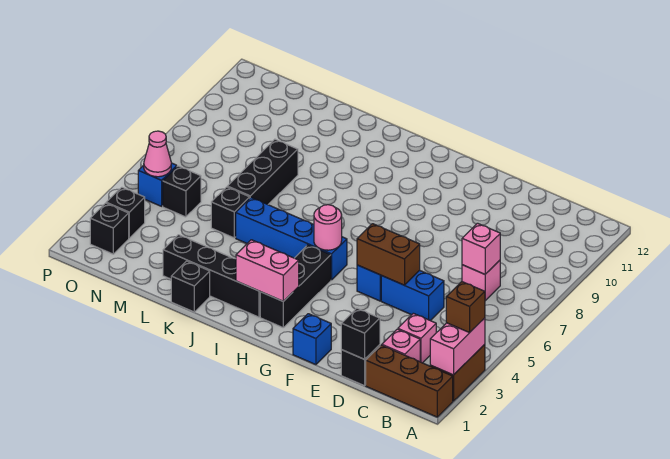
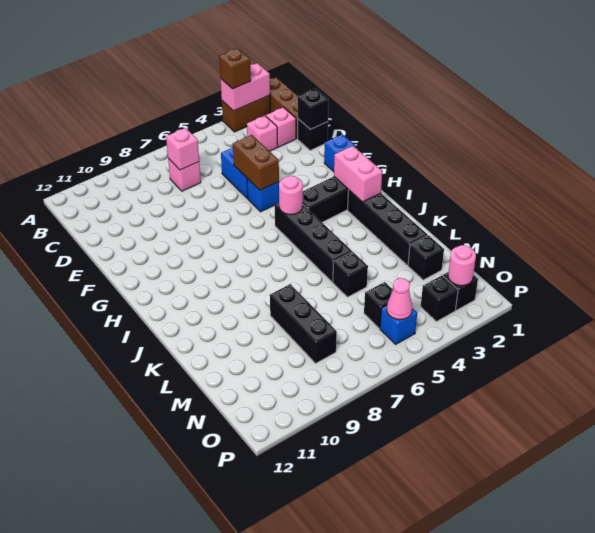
blue brick H5:K5 level 1 -> black brick H5:K5 level 1
black brick K1 level 1 -> black brick M2 level 1
black brick L6:L8 level 1 -> black brick L8:N8 level 1
none -> pink round brick O2 level 2

